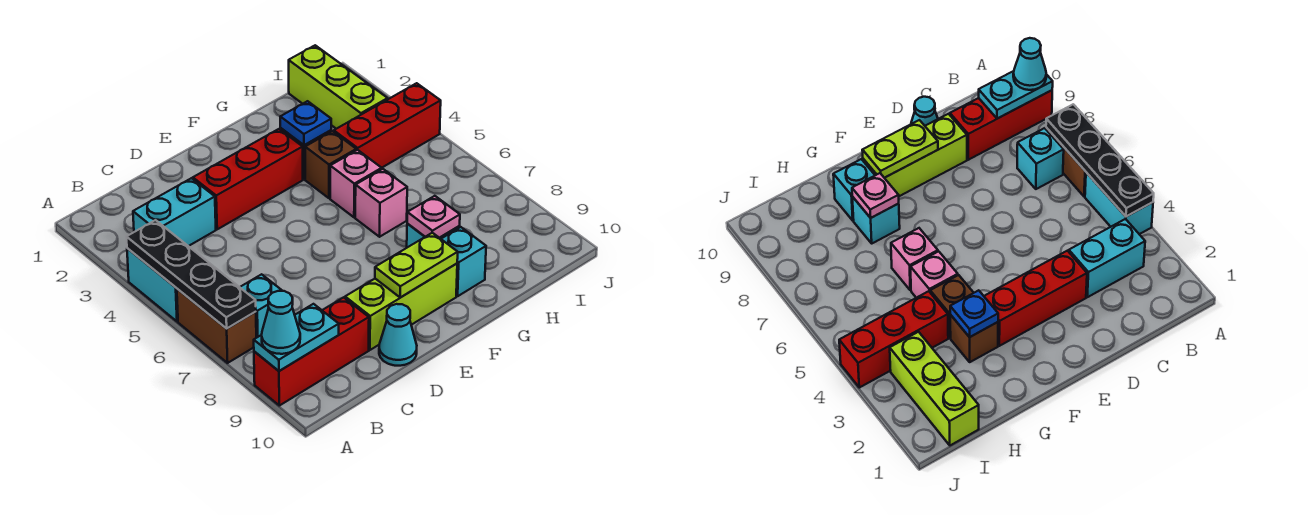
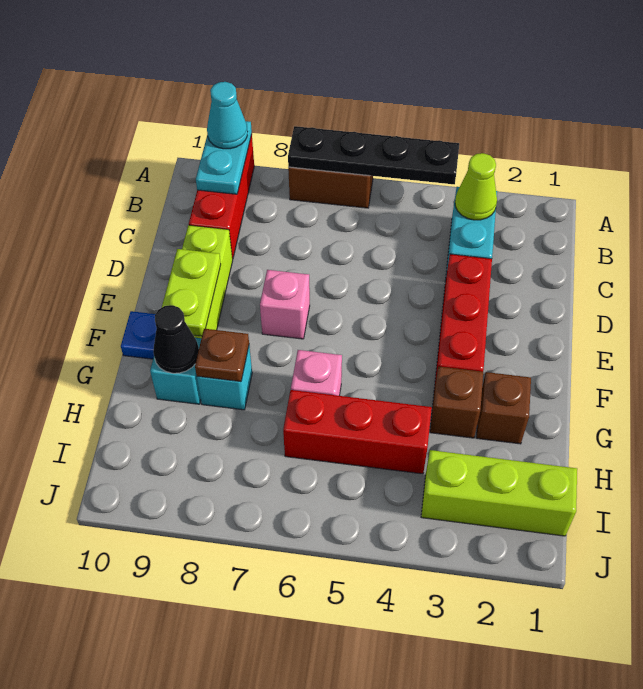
cyan brick A4:A5 level 1 -> none
none -> lime cone B3 level 2
cyan brick B7 level 1 -> none
cyan cone D10 level 1 -> none
blue plate G3 level 2 -> blue plate F10 level 1
brown brick G4 level 1 -> brown brick G2 level 1
pink brick G5 level 1 -> pink brick E7 level 1
pink plate G8 level 2 -> brown plate G8 level 2
none -> black cone G9 level 2
red brick H4:J4 level 1 -> red brick H4:H6 level 1

